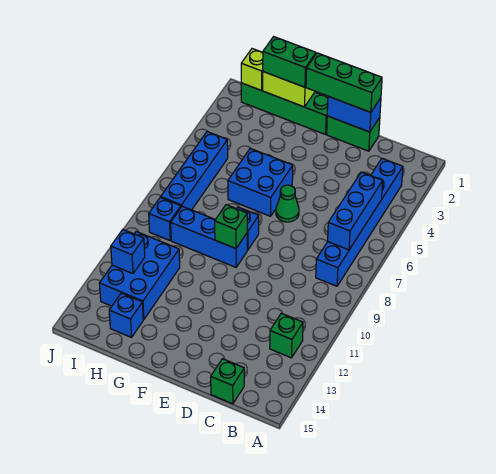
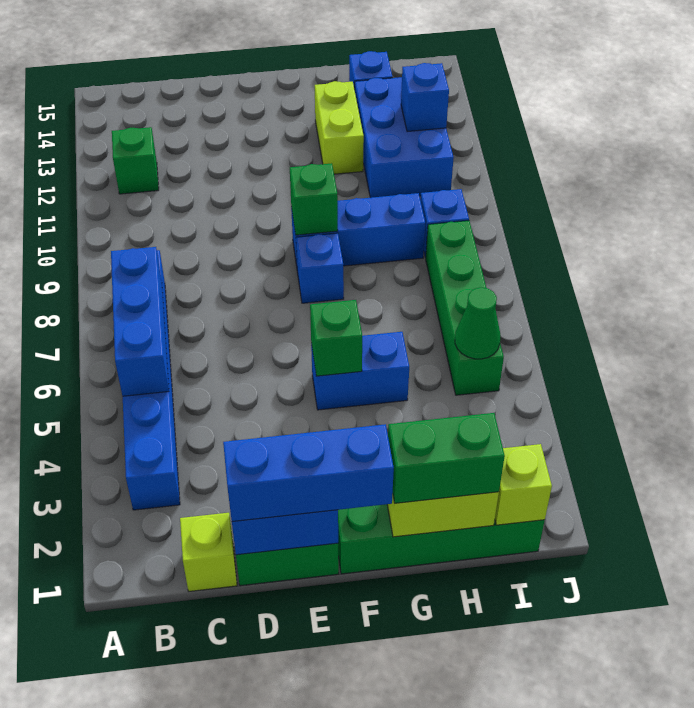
none -> lime brick C1 level 1
green brick C15 level 1 -> green brick F5 level 2
green brick D1:F1 level 3 -> blue brick D1:F1 level 3
green cone E6 level 1 -> green cone I5 level 2
blue brick F5:G6 level 1 -> blue brick F5:G5 level 1
none -> lime brick G12:G13 level 1
blue brick I5:I8 level 1 -> green brick I5:I8 level 1

